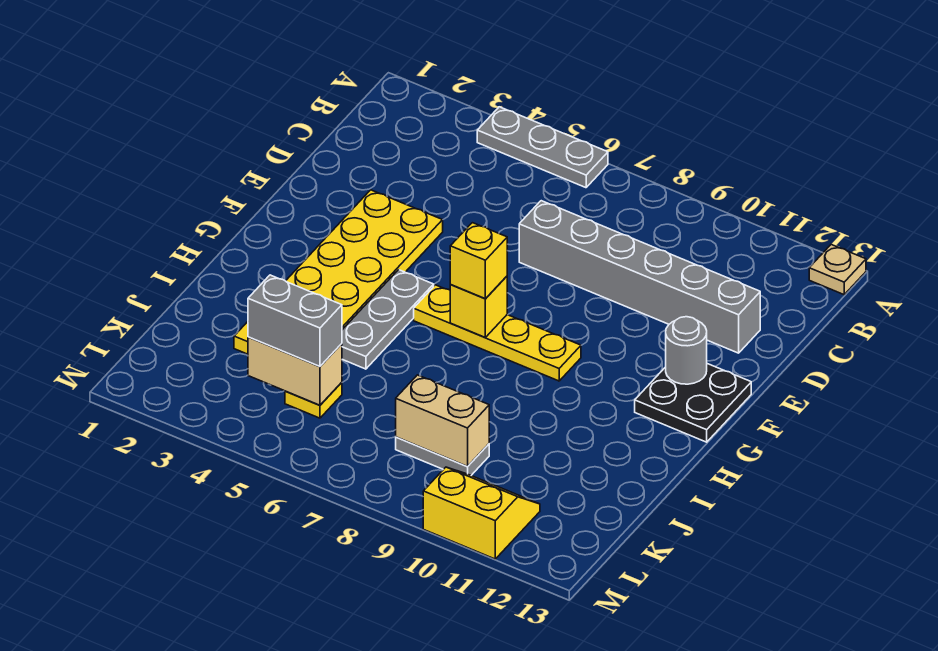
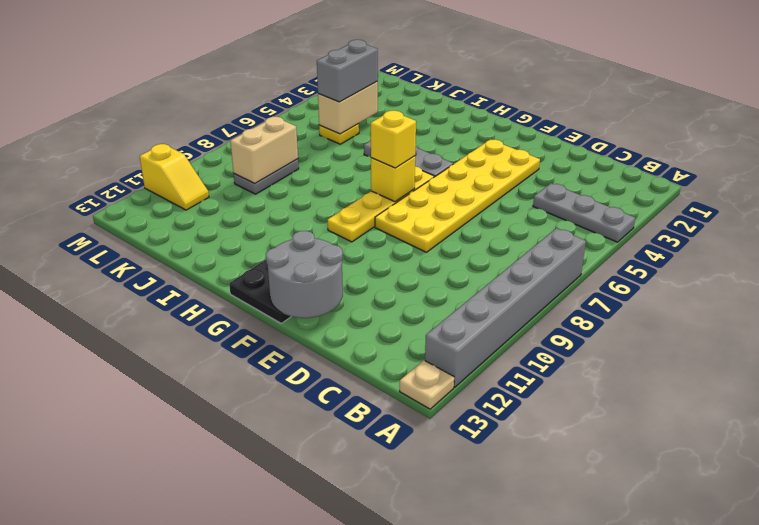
grey plate A4:A6 level 1 -> grey plate A4:C4 level 1
grey brick D7:D12 level 1 -> grey brick A7:A12 level 1
yellow plate E3:J4 level 1 -> yellow plate E3:F8 level 1
grey round brick F12 level 2 -> grey round brick E12:F13 level 2
yellow slope L10:M11 level 1 top M -> yellow slope L11:M11 level 1 top M

